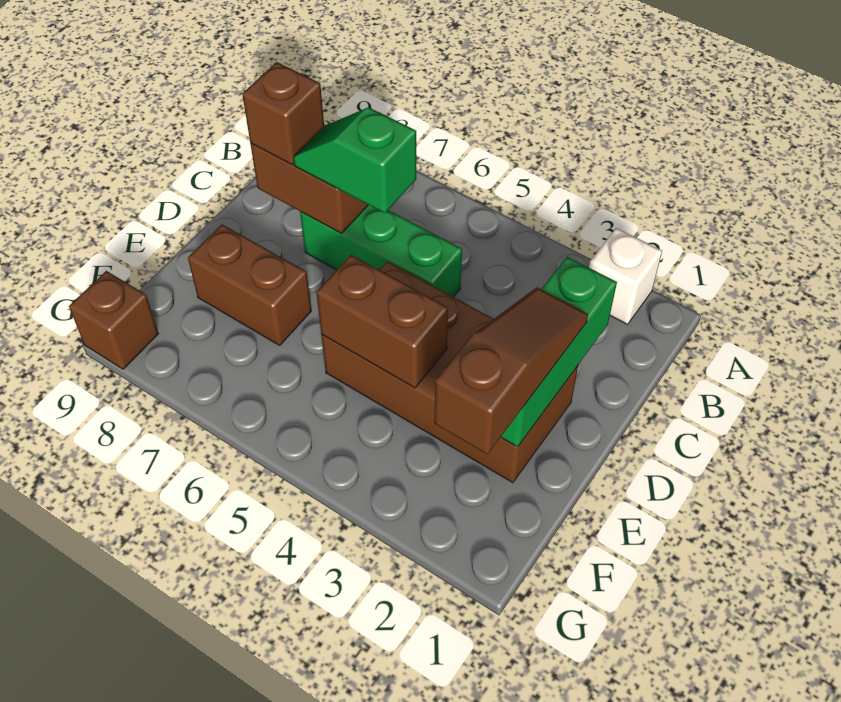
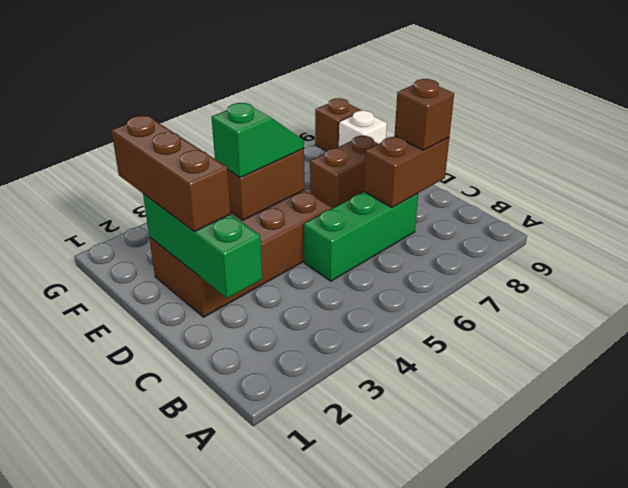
white brick A2 level 1 -> white brick F9 level 1
green slope C6:C7 level 3 top 6 -> green slope E4:E5 level 3 top 4
brown slope D2:F2 level 3 top F -> brown brick D2:F2 level 3

